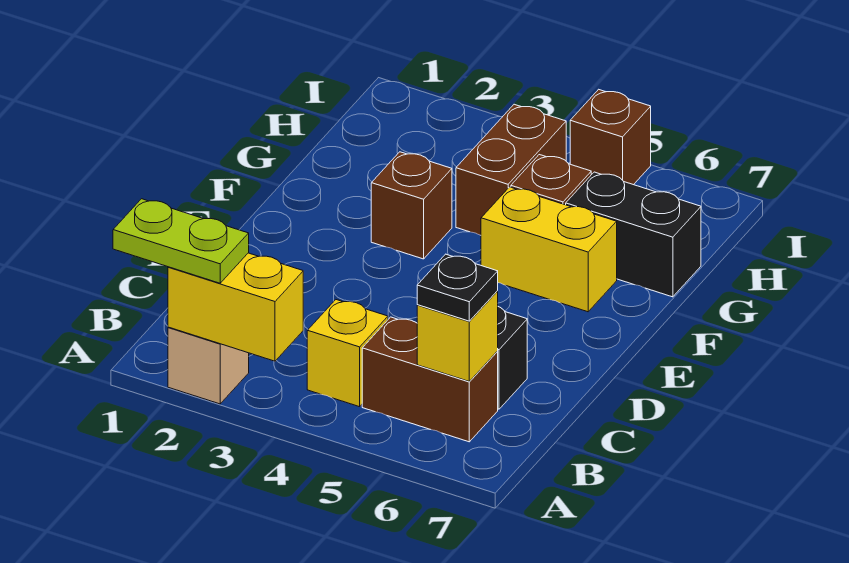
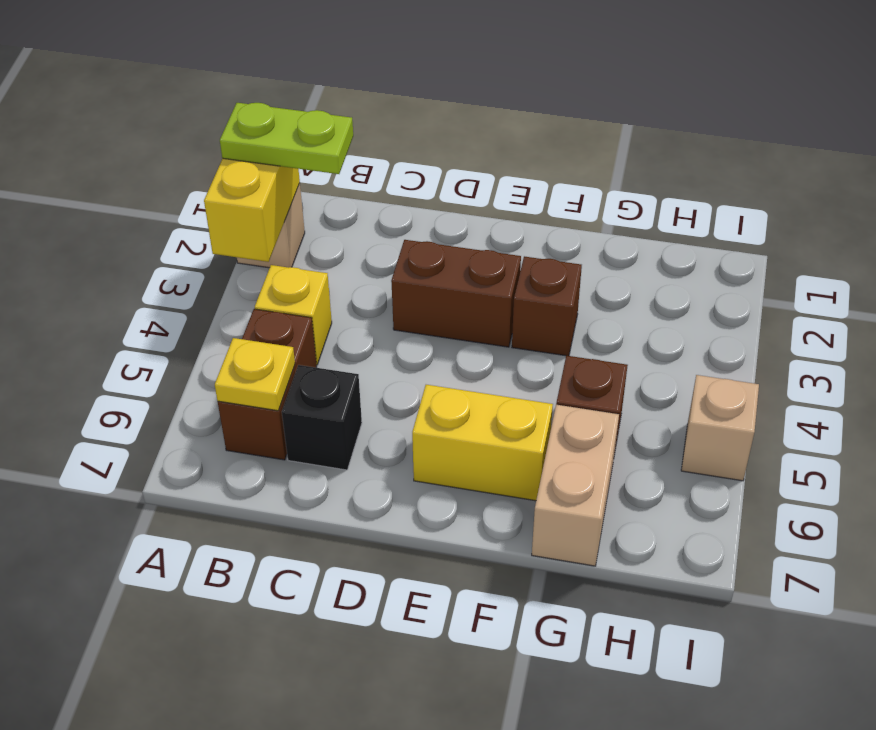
lime plate A1:A2 level 3 -> lime plate A2:B2 level 3
yellow brick B6 level 2 -> yellow plate B6 level 2
black plate B6 level 3 -> none
yellow brick F5:F6 level 1 -> yellow brick E6:F6 level 1
brown brick G4:H4 level 1 -> brown brick D3:E3 level 1
black brick G6:G7 level 1 -> tan brick G6:G7 level 1
brown brick I5 level 1 -> tan brick I5 level 1

